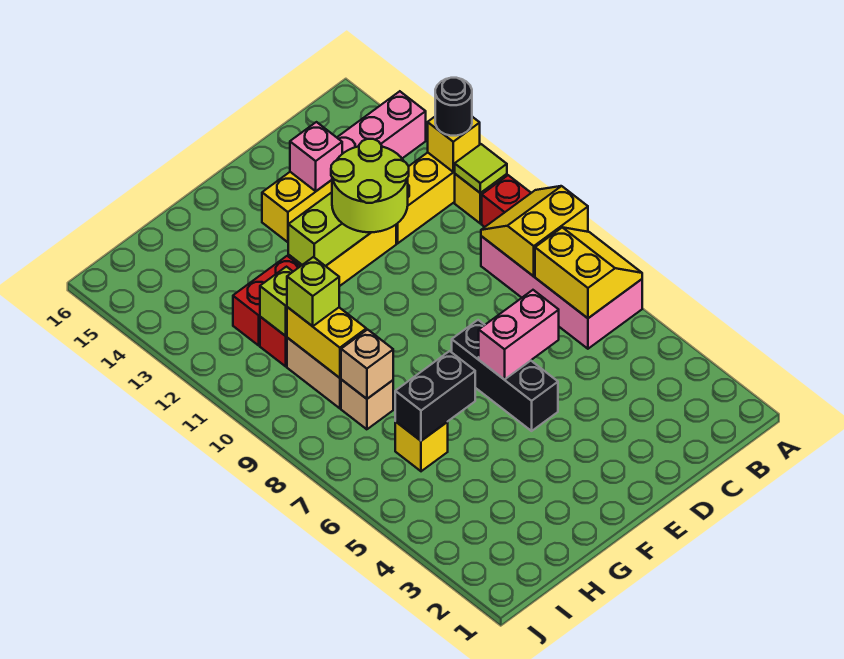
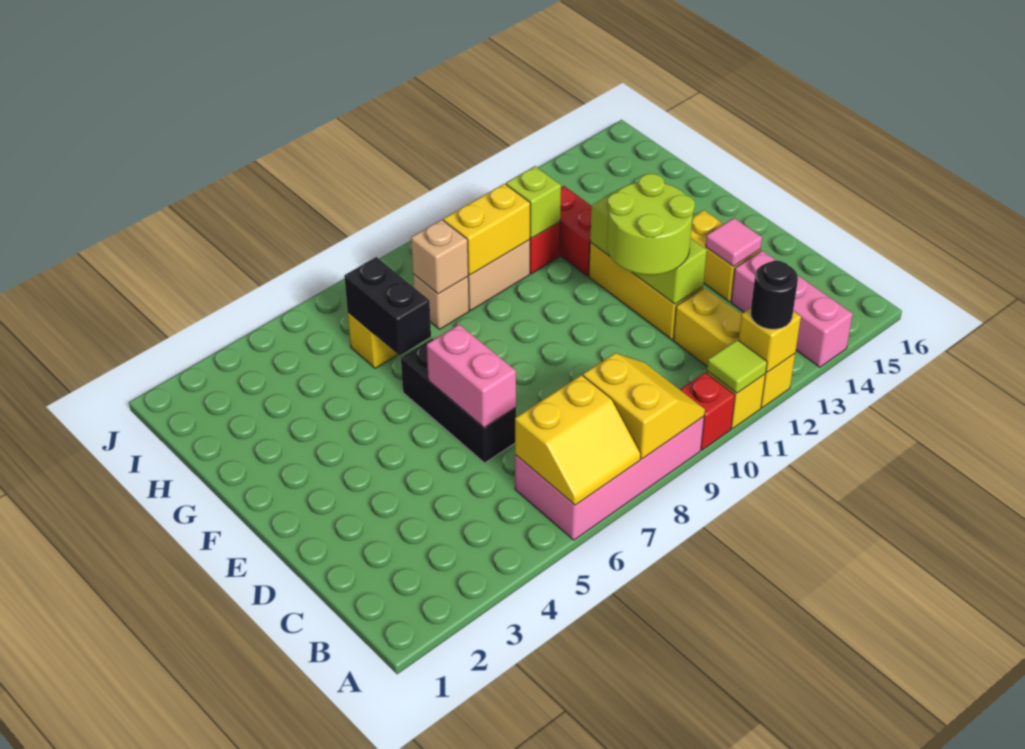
pink brick D14 level 2 -> pink tile D14 level 2
black brick E5:E7 level 1 -> black brick D6:F6 level 1
lime brick H10 level 3 -> none

